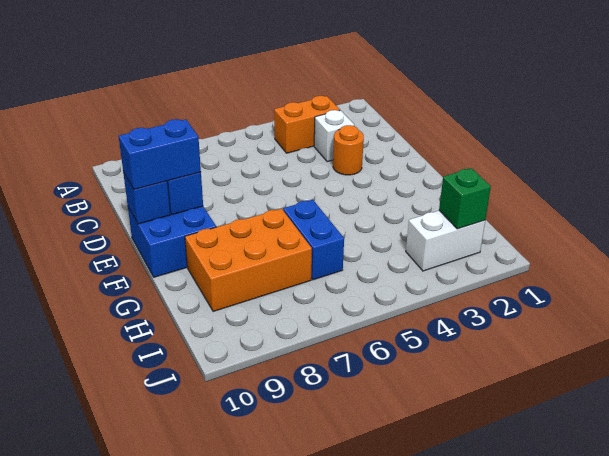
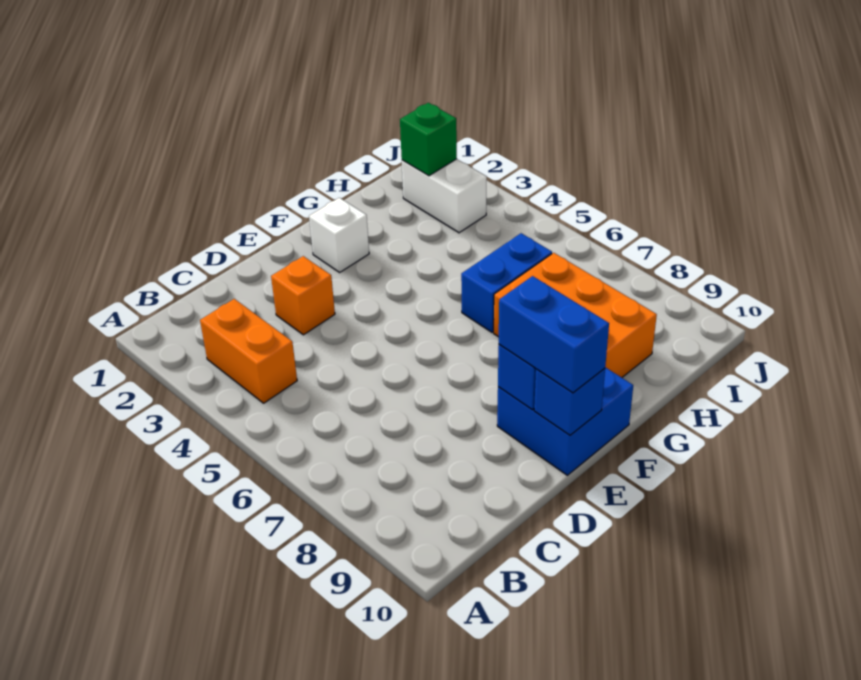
white brick C3 level 1 -> white brick F2 level 1
orange round brick D3 level 1 -> orange brick D3 level 1

